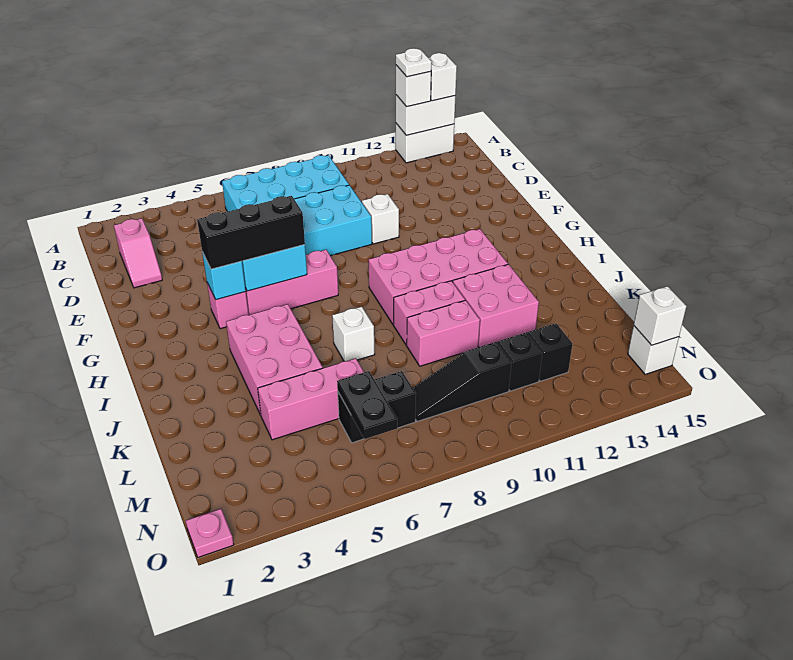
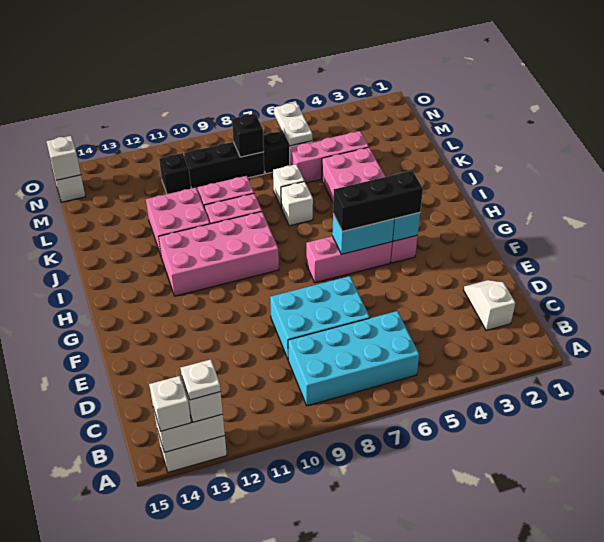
pink slope C2:D2 level 1 top C -> white slope C2:D2 level 1 top C
white brick E10 level 1 -> white brick K7 level 1
black plate M6:N6 level 2 -> white plate M6:N6 level 2
black slope M8:M10 level 1 top 10 -> black brick M8:M10 level 1
black brick M12 level 1 -> black brick M8 level 2
pink plate O1 level 1 -> none

